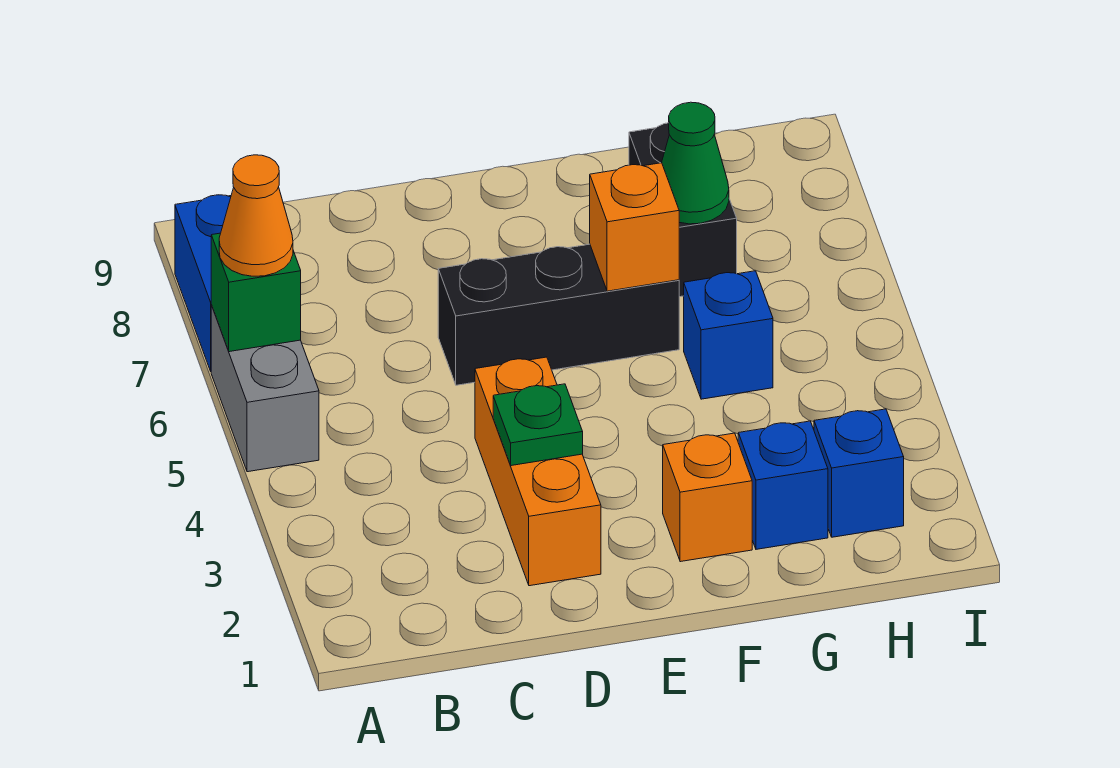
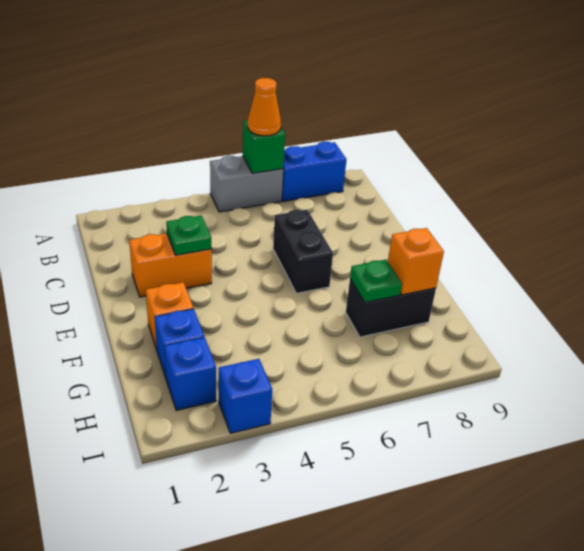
orange brick D2:D4 level 1 -> orange brick D2:D3 level 1
black brick D6:F6 level 1 -> black brick D6:E6 level 1
orange brick F6 level 2 -> orange brick G8 level 2
blue brick G5 level 1 -> blue brick I3 level 1
green cone G7 level 2 -> green plate G7 level 2

